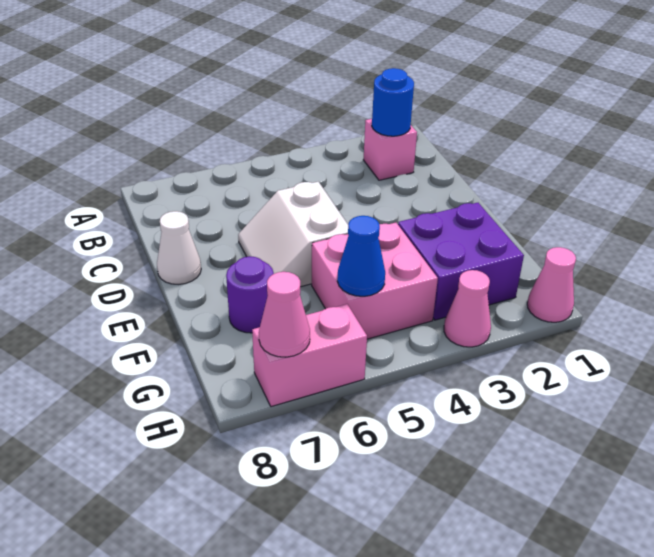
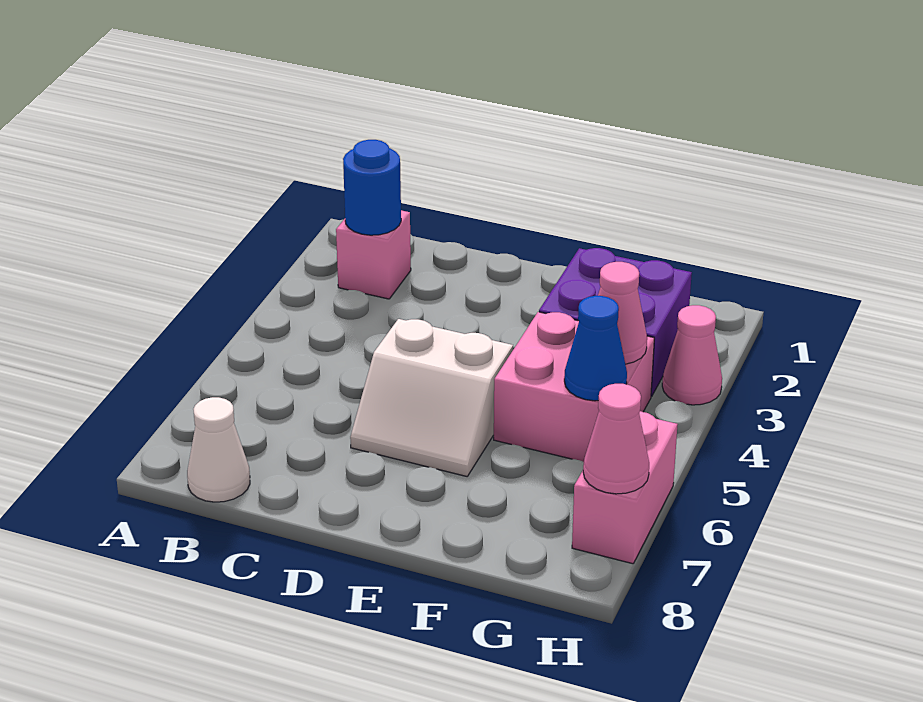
white cone D8 level 1 -> white cone B8 level 1
purple round brick F7 level 1 -> none
pink cone H1 level 1 -> pink cone G4 level 2

